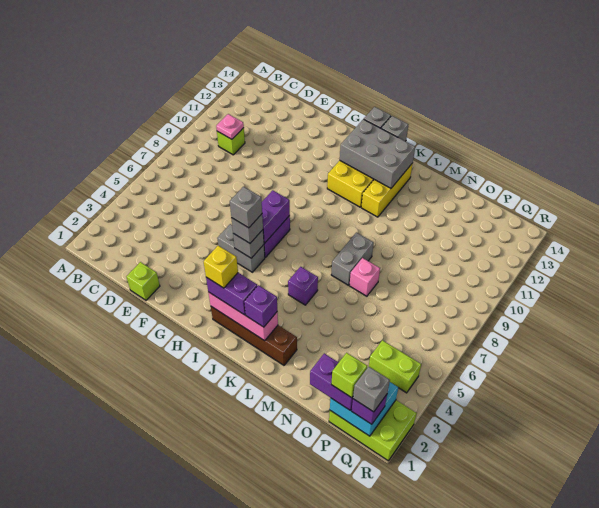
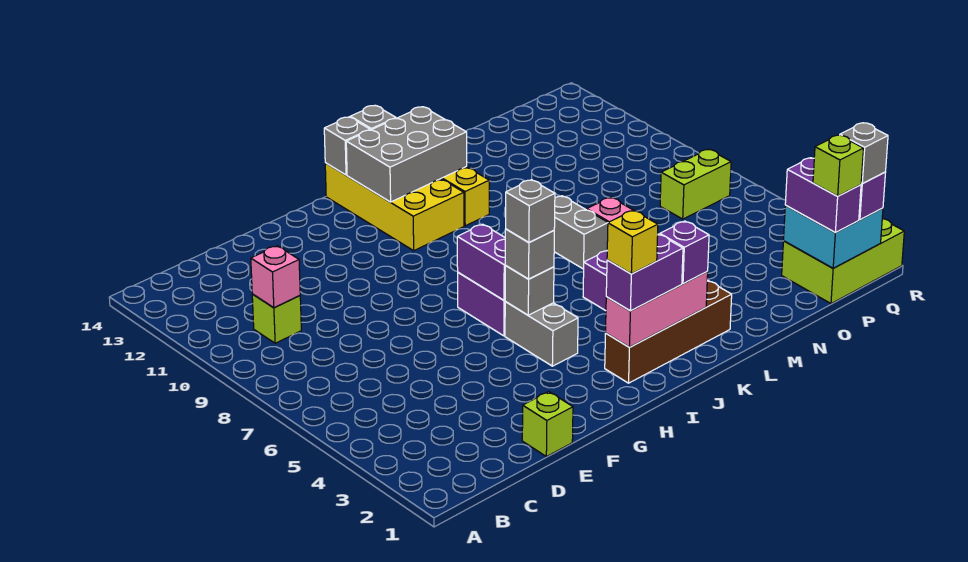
pink plate C10 level 2 -> pink brick C10 level 2
grey brick G5:H5 level 1 -> grey brick H4:H5 level 1
purple brick O1:P1 level 3 -> purple brick P1:P2 level 3
lime brick P4:Q4 level 1 -> lime brick P7:Q7 level 1

